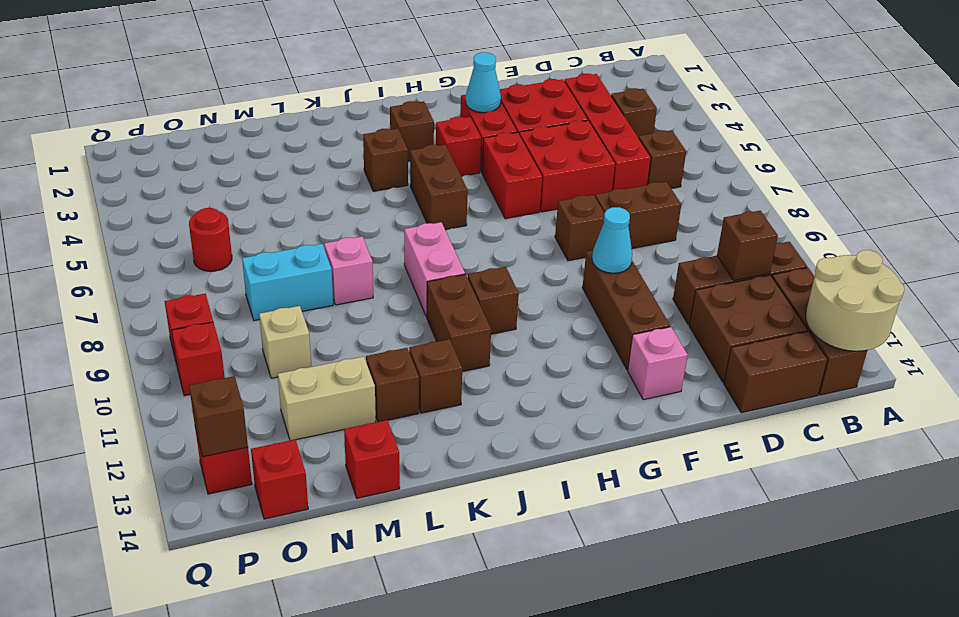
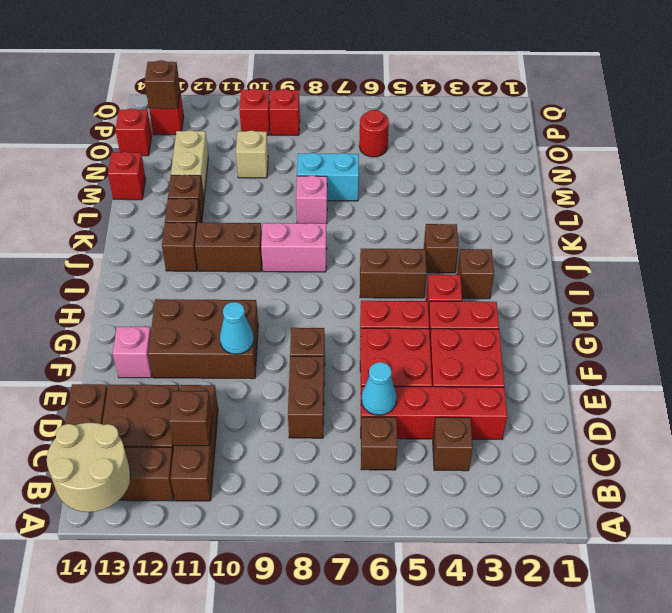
brown brick F10:F12 level 1 -> brown brick F10:G12 level 1
cyan cone G3 level 2 -> cyan cone D6 level 2
brown brick I10 level 1 -> brown brick J12 level 1
cyan brick M8:N8 level 1 -> cyan brick M7:M8 level 1

